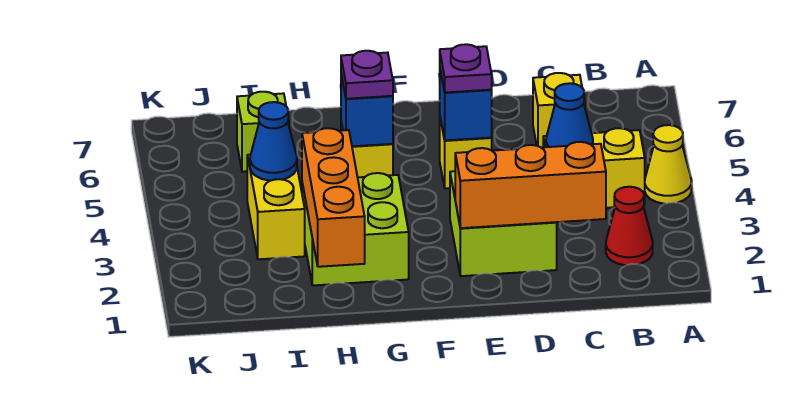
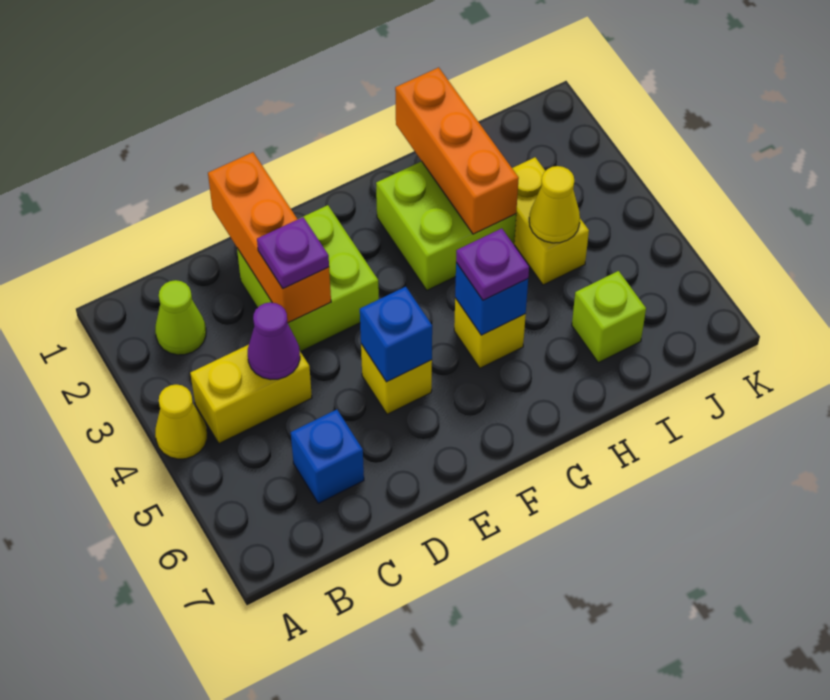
red cone B2 level 1 -> lime cone B2 level 1
orange brick C2:E2 level 2 -> orange brick D1:D3 level 2
blue cone C4 level 2 -> purple cone C4 level 2
yellow brick C6 level 1 -> blue brick C6 level 1
purple plate E5 level 3 -> purple plate D3 level 3
blue cone I4 level 2 -> yellow cone I4 level 2

